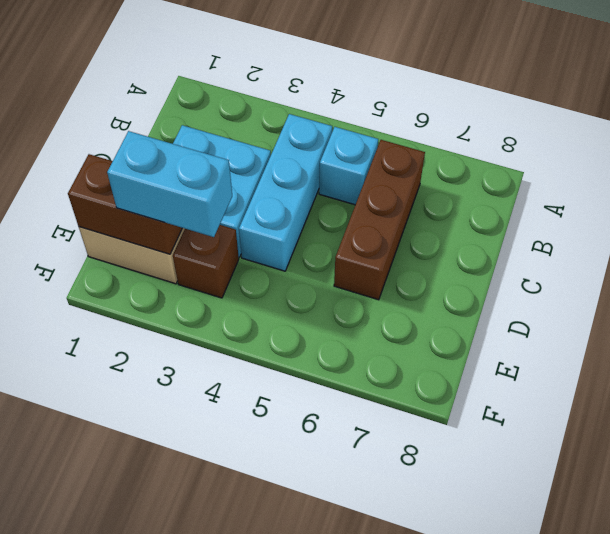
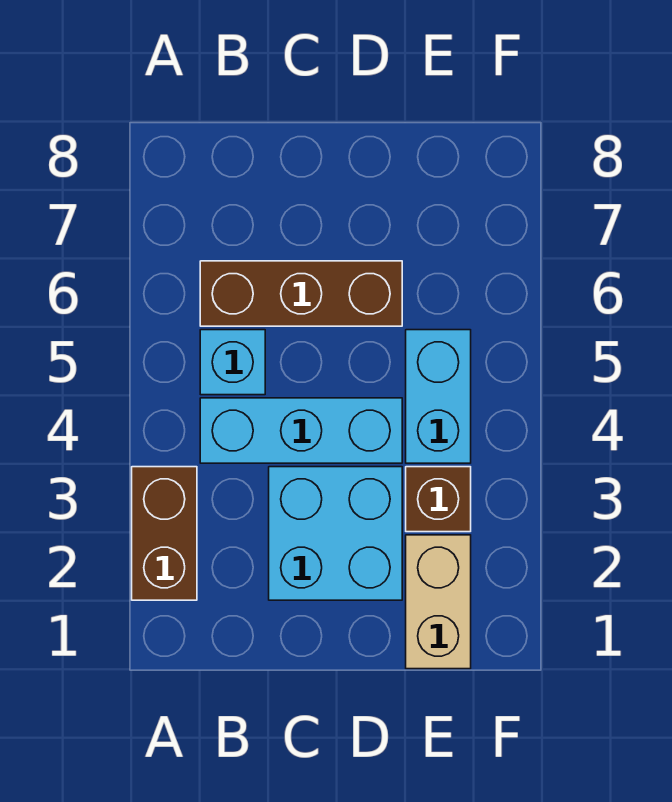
brown brick E1:E2 level 2 -> brown brick A2:A3 level 1
cyan brick E2:E3 level 3 -> cyan brick E4:E5 level 1

